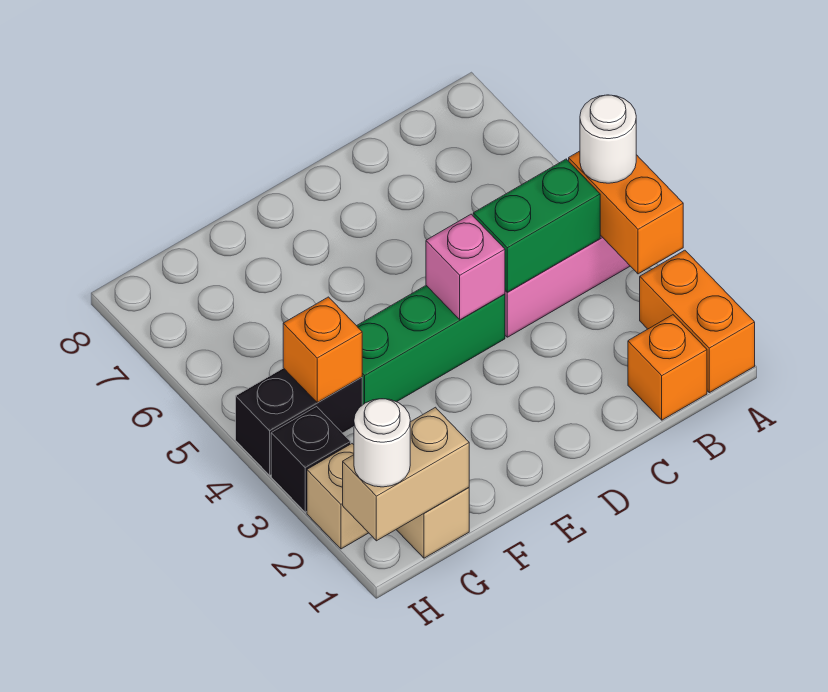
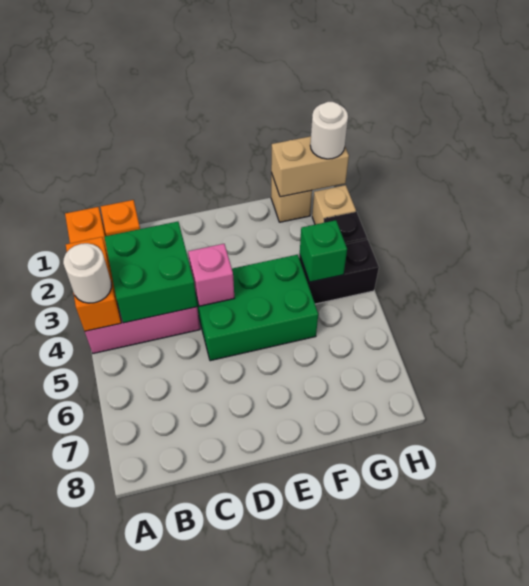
green brick B4:C4 level 2 -> green brick B3:C4 level 2
green brick D4:F4 level 1 -> green brick D4:F5 level 1
orange brick G4 level 2 -> green brick G4 level 2

